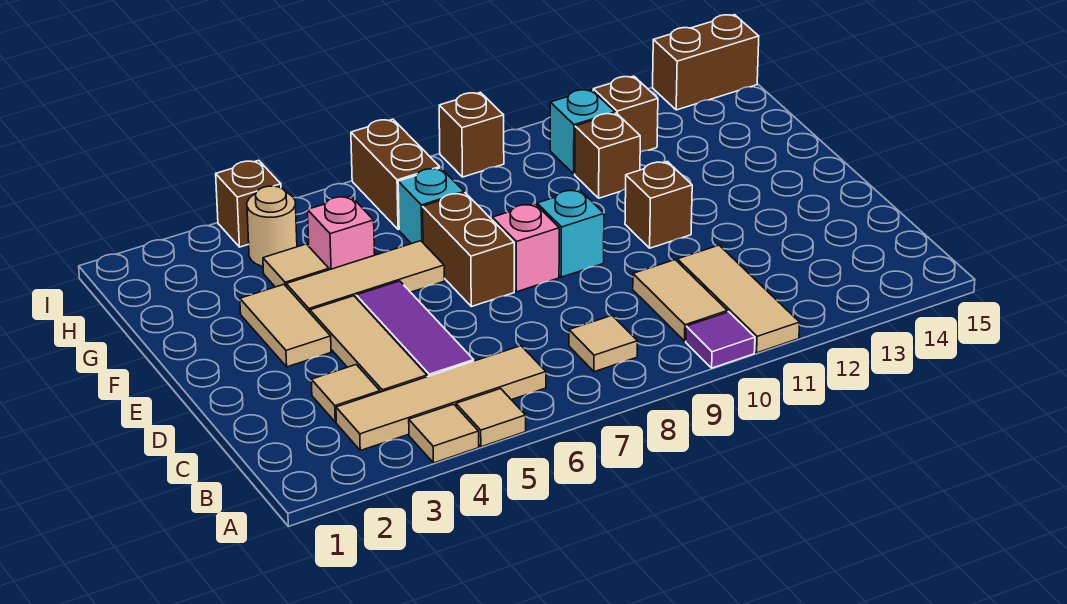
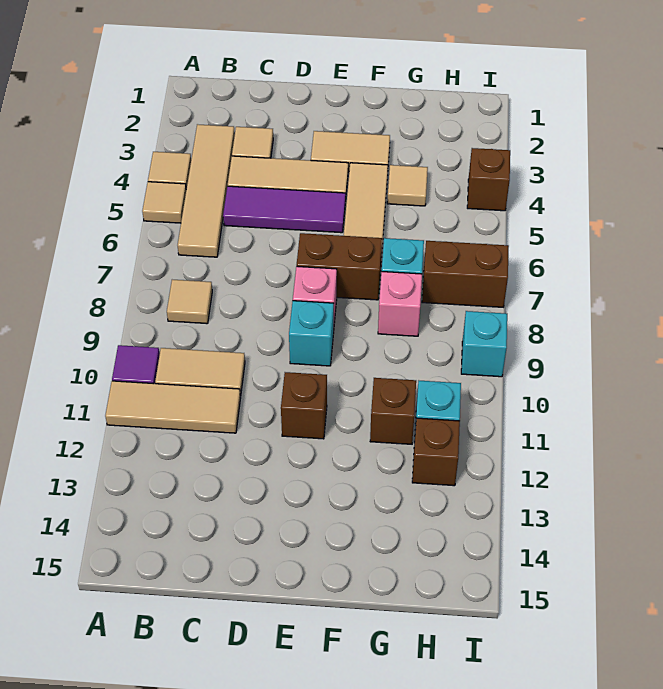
pink brick G5 level 1 -> pink brick G8 level 1
tan round brick H4 level 1 -> none
brown brick I9 level 1 -> cyan brick I9 level 1
brown brick I14:I15 level 1 -> none

